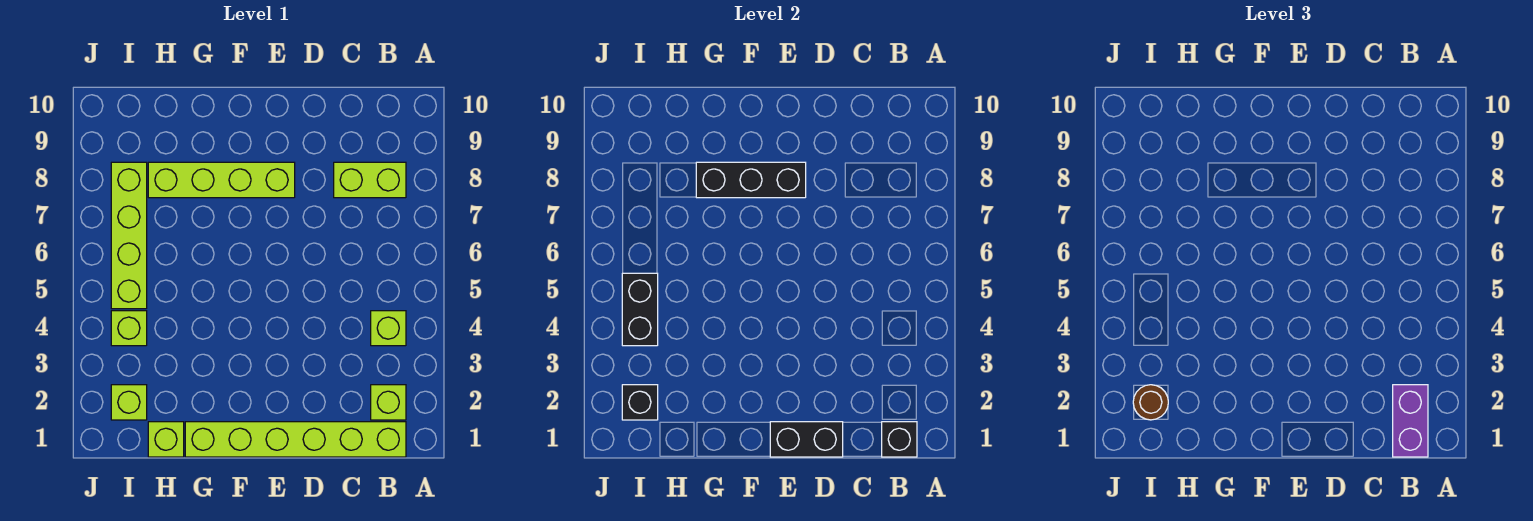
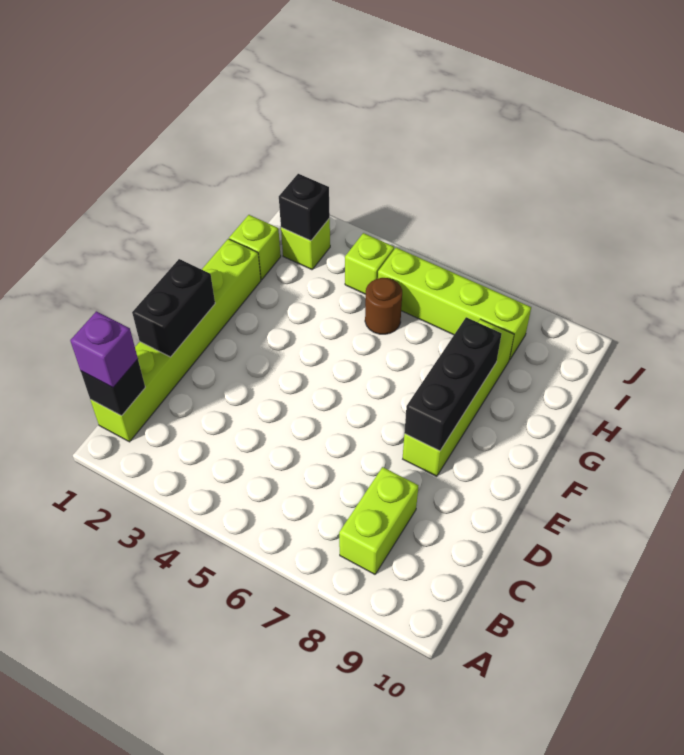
purple brick B1:B2 level 3 -> purple brick B1 level 3
lime brick B2 level 1 -> none
lime brick B4 level 1 -> none
brown round brick I2 level 3 -> brown round brick H5 level 1
black brick I4:I5 level 2 -> none

